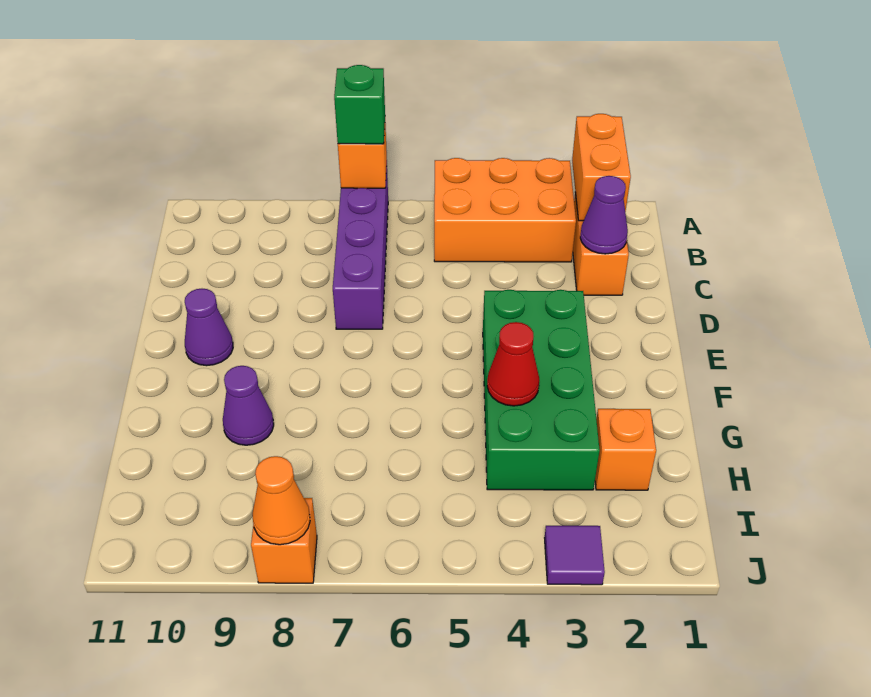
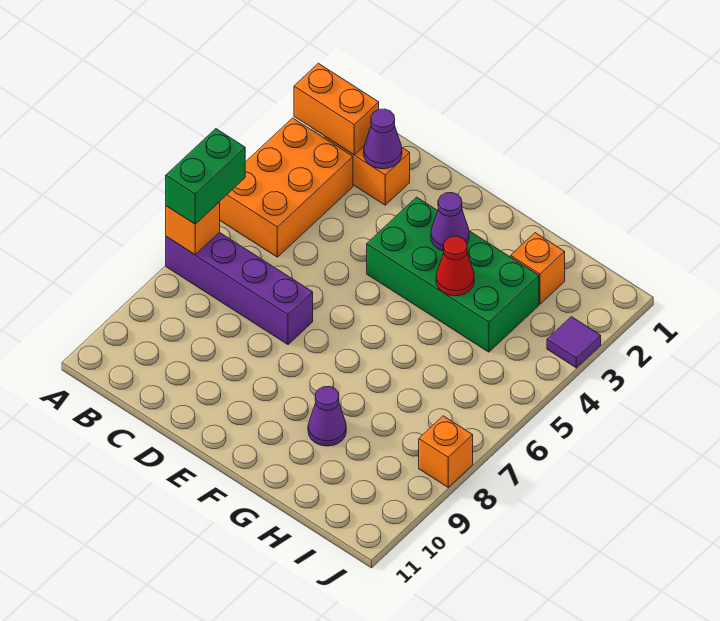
green brick A7 level 3 -> green brick A6:A7 level 3
purple cone E10 level 1 -> purple cone F3 level 2
orange cone J8 level 2 -> none

